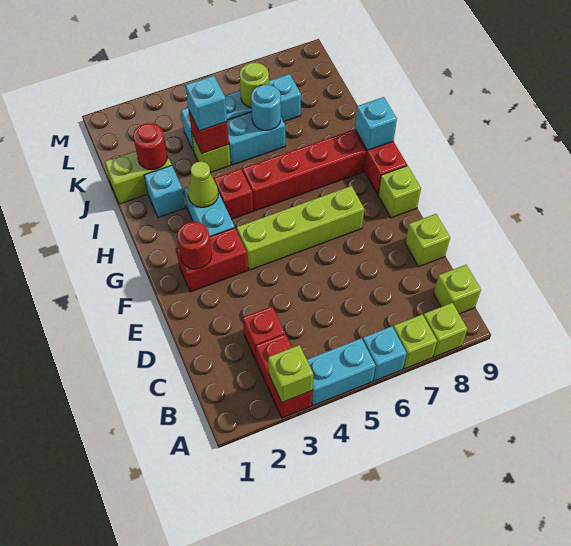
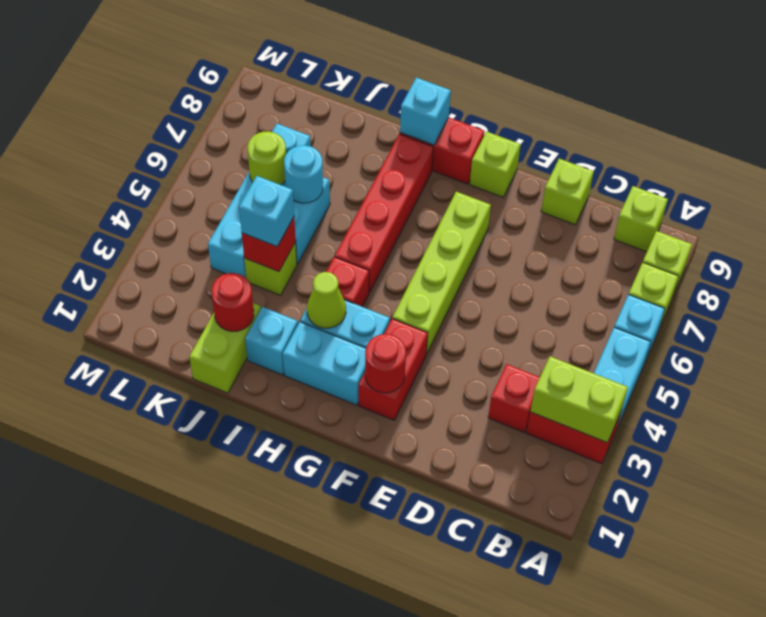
lime brick A3 level 2 -> lime brick A3:B3 level 2
none -> cyan brick G2:H2 level 1

